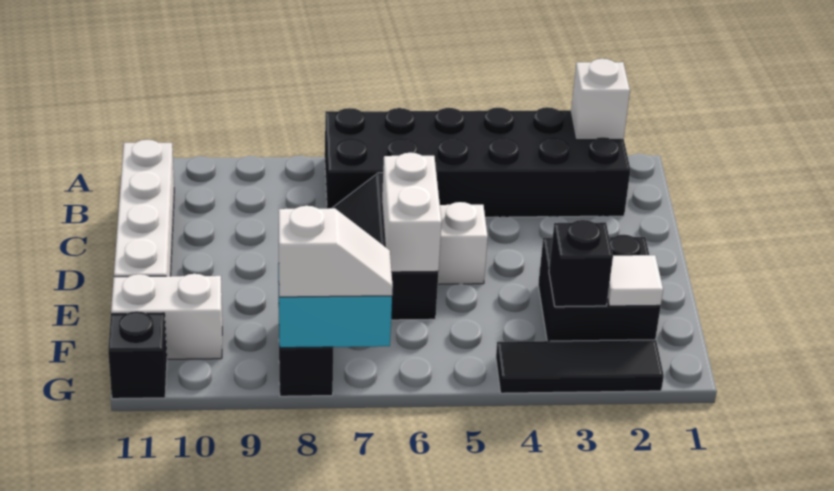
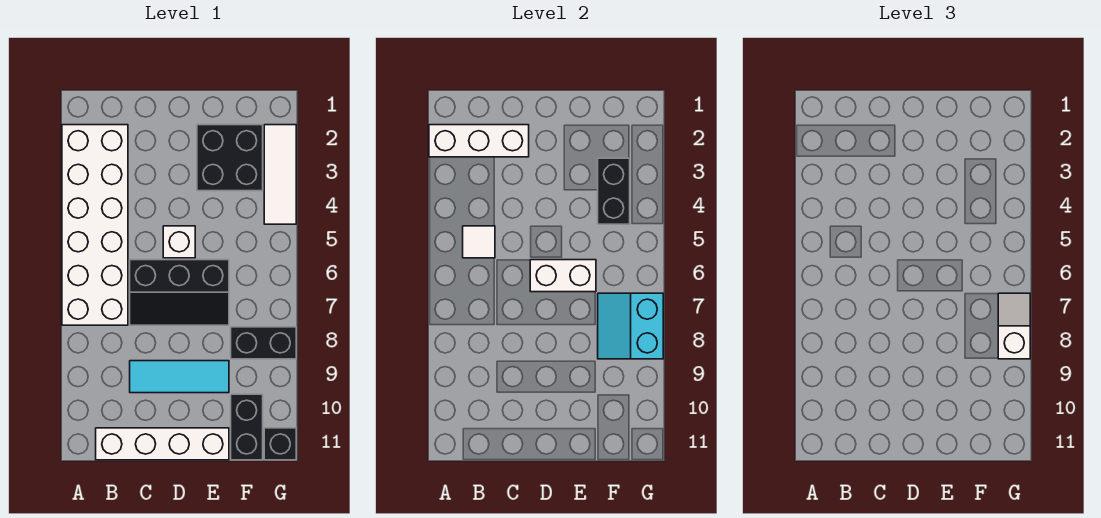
black brick A2:B7 level 1 -> white brick A2:B7 level 1
white brick A2 level 2 -> white brick A2:C2 level 2
none -> cyan tile C9:E9 level 1
white tile F2 level 2 -> white tile B5 level 2
black brick F3 level 2 -> black brick F3:F4 level 2
white brick F10:F11 level 1 -> black brick F10:F11 level 1
black tile G2:G4 level 1 -> white tile G2:G4 level 1

